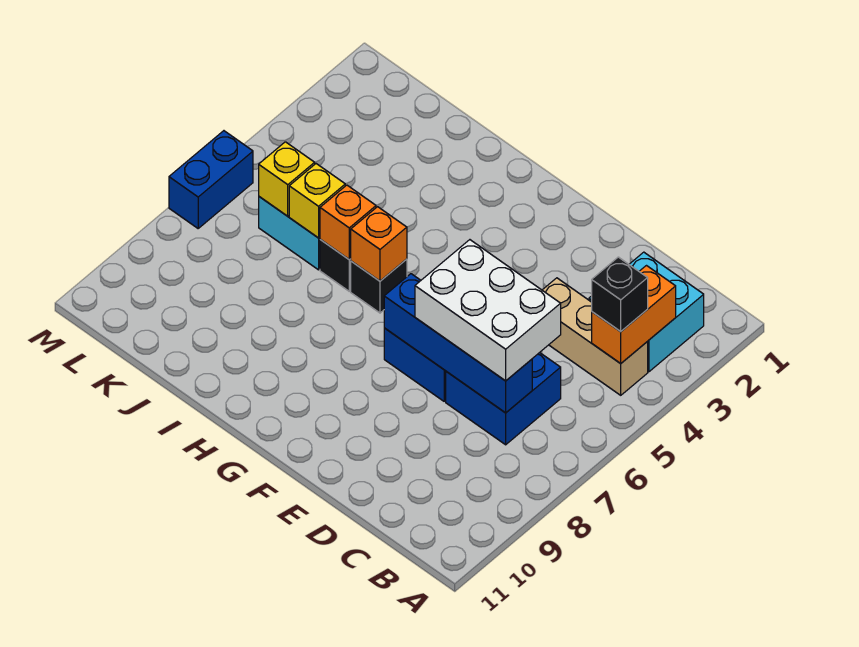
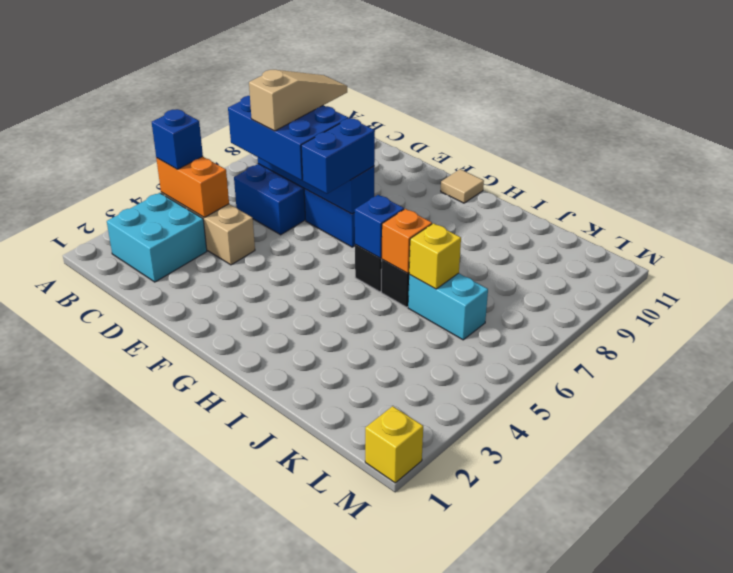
orange brick B3:B4 level 2 -> orange brick B4:C4 level 2
black brick B4 level 3 -> blue brick B4 level 3
white brick C6:E7 level 3 -> blue brick C6:E7 level 3
none -> tan slope D6:D8 level 4 top 6
none -> tan tile G11 level 1
orange brick H6 level 2 -> blue brick H6 level 2
yellow brick K6 level 2 -> yellow brick M1 level 1
blue brick M6:M7 level 1 -> blue brick F6:F7 level 3

